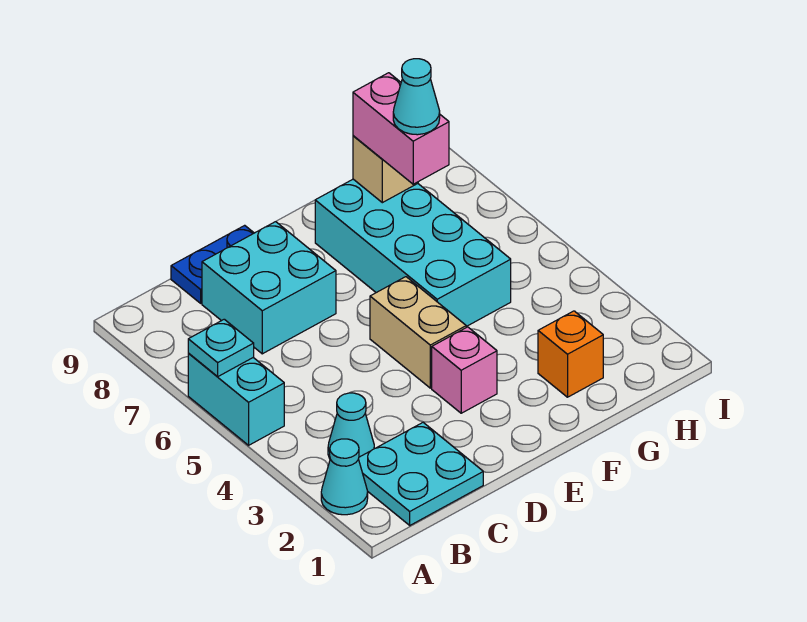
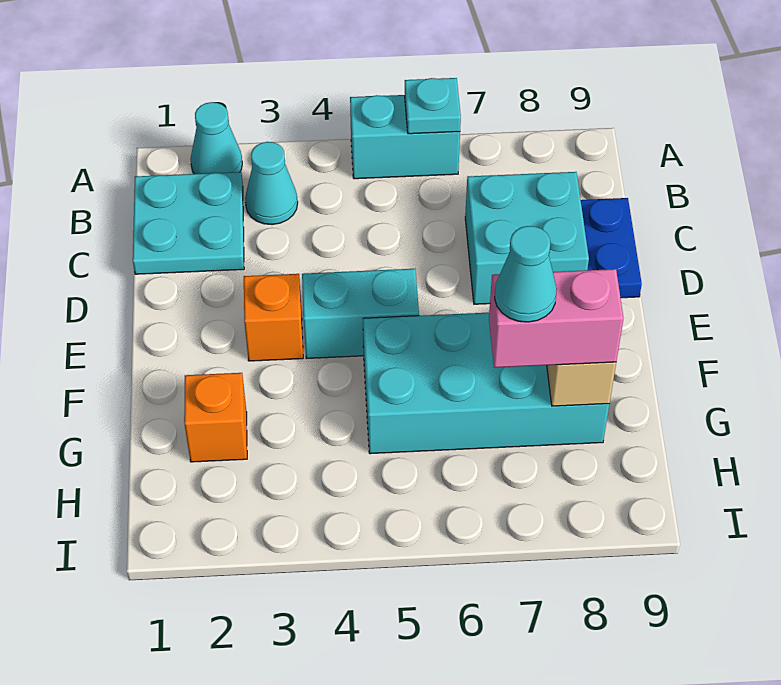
pink brick E3 level 1 -> orange brick E3 level 1
tan brick E4:E5 level 1 -> cyan brick E4:E5 level 1

